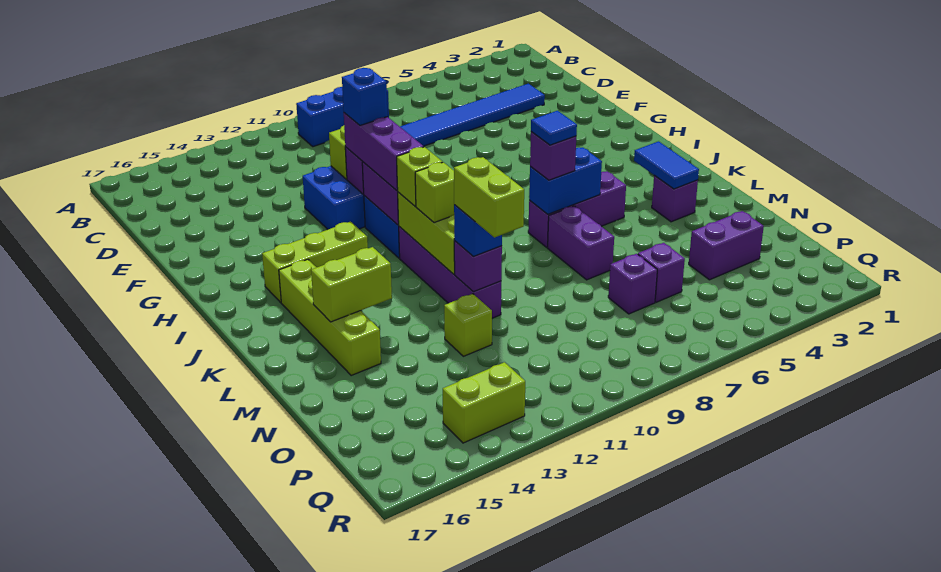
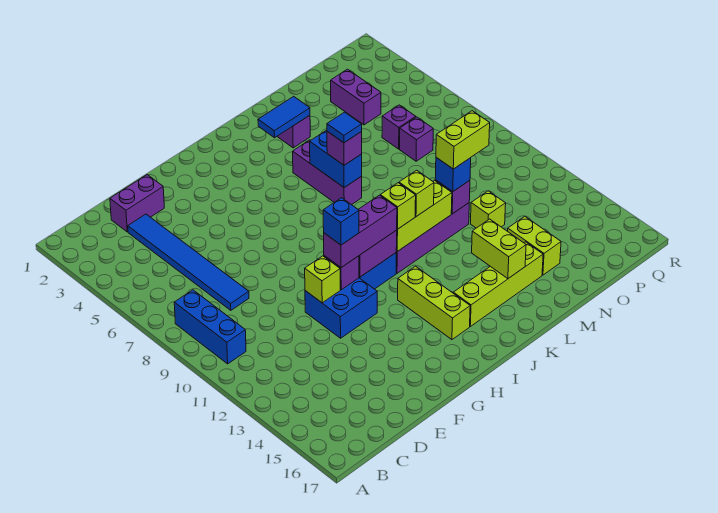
purple brick L7:M7 level 1 -> purple brick D2:E2 level 1
lime brick Q13:Q14 level 1 -> lime brick N14:N15 level 1

